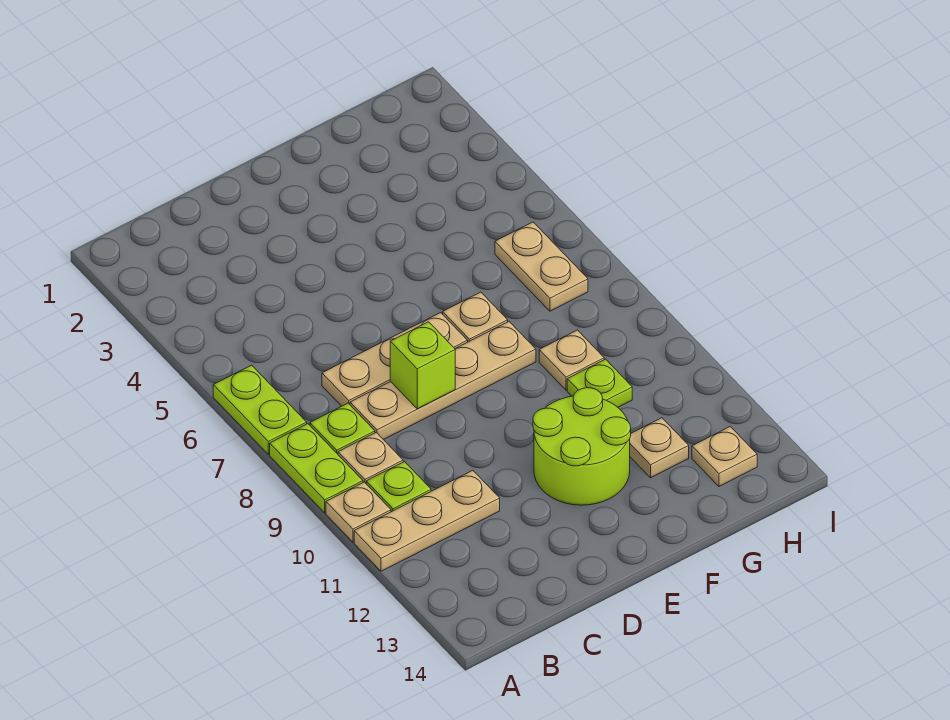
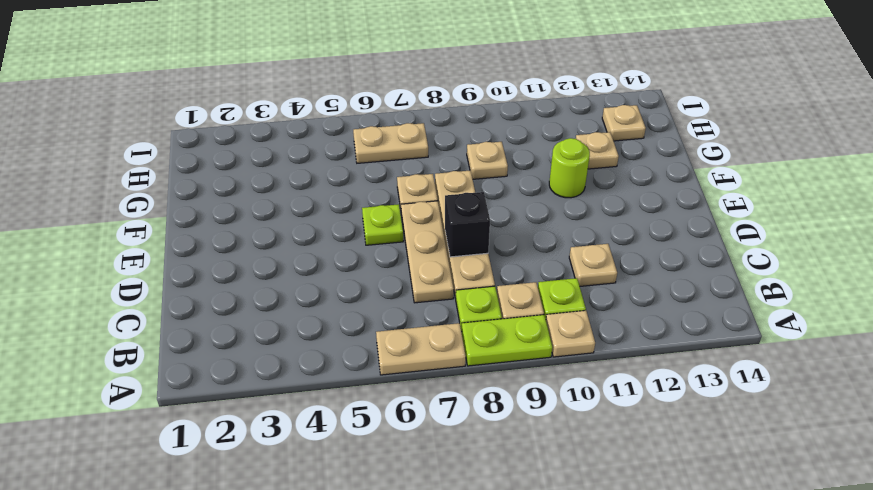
lime plate A6:A7 level 1 -> tan plate A6:A7 level 1
tan plate A11:C11 level 1 -> tan plate C11 level 1
lime brick D8 level 2 -> black brick D8 level 2
lime round brick E11:F12 level 1 -> lime round brick F11 level 1
lime plate G10 level 1 -> lime plate E6 level 1

